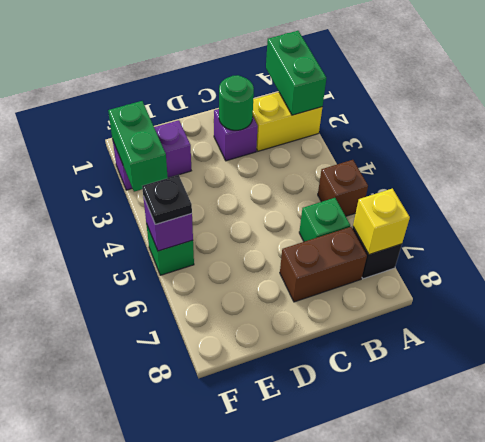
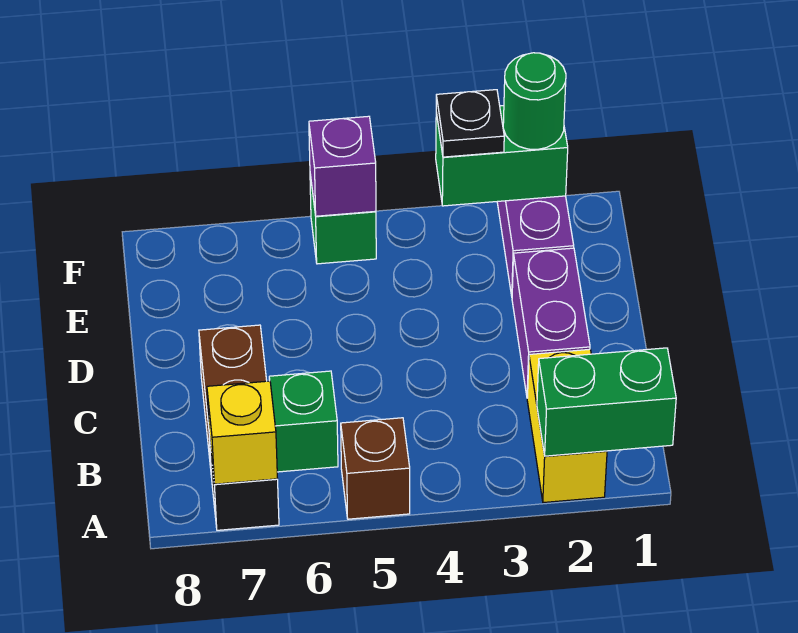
purple brick C2 level 1 -> purple brick C2:D2 level 1
green round brick C2 level 2 -> green round brick F2 level 3
black plate F5 level 3 -> black plate F3 level 3

